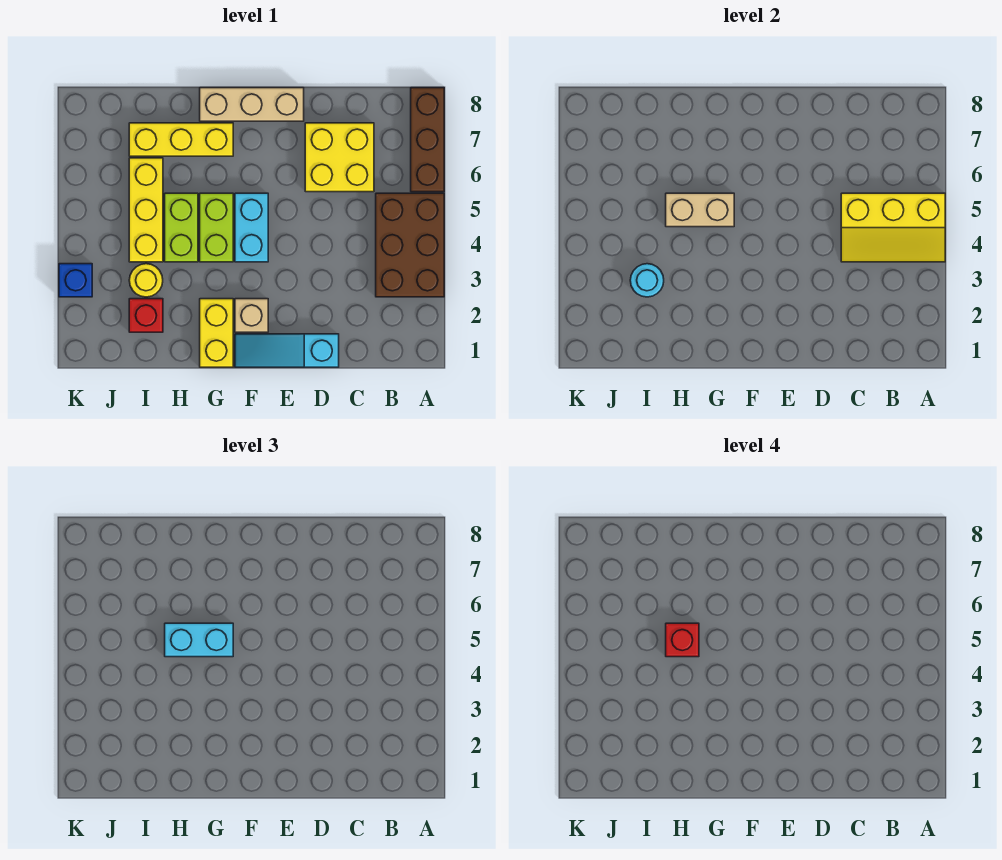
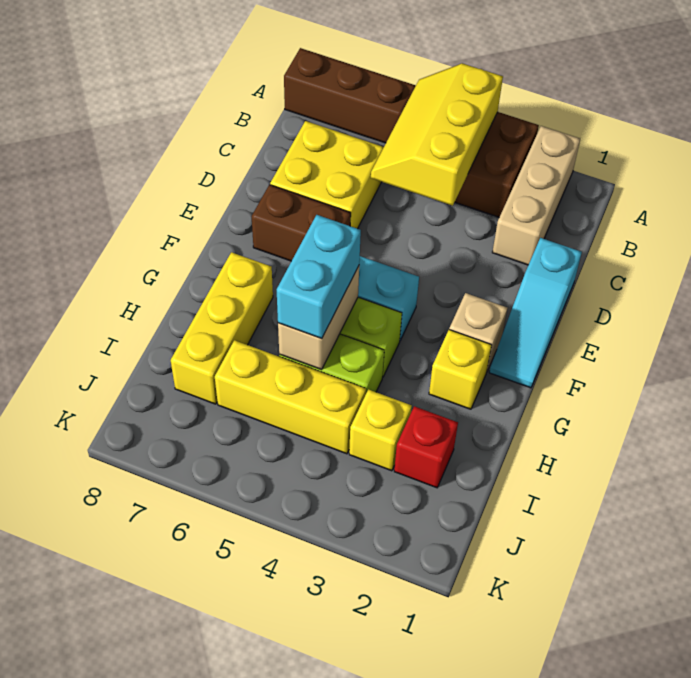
yellow slope A4:C5 level 2 top 5 -> yellow slope A4:C5 level 2 top 4
none -> brown brick E6:E7 level 1
tan brick E8:G8 level 1 -> tan brick A2:C2 level 1
yellow brick G1:G2 level 1 -> yellow brick G2 level 1
red brick H5 level 4 -> none
yellow round brick I3 level 1 -> yellow brick I3 level 1
cyan round brick I3 level 2 -> none
blue brick K3 level 1 -> none

